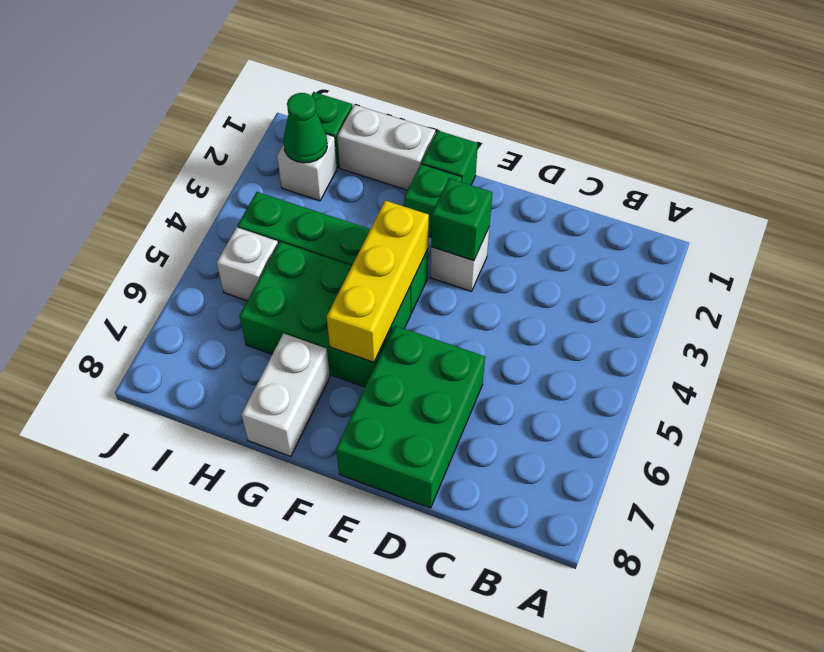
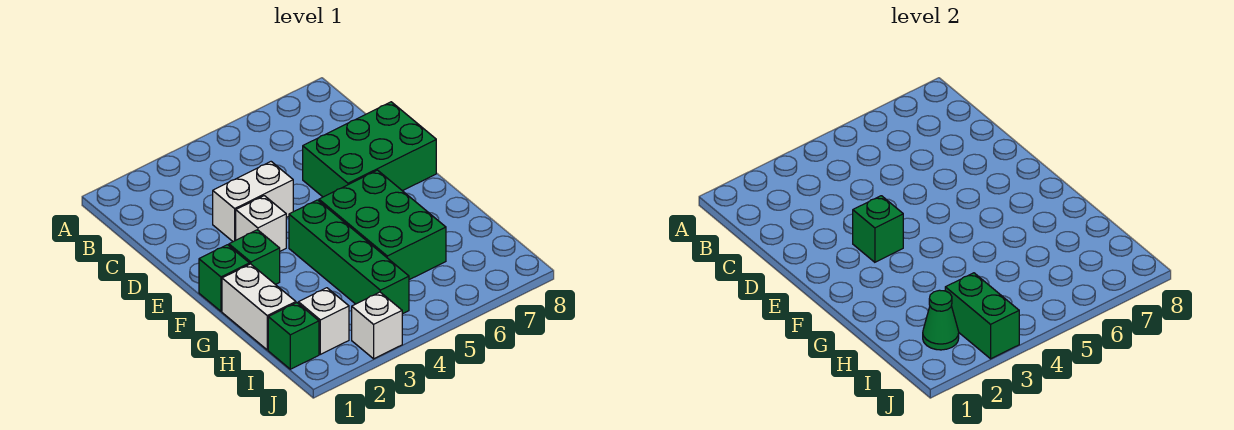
yellow brick F4:F6 level 2 -> none
white brick G7:G8 level 1 -> white brick D3:D4 level 1
none -> green brick I3:J3 level 2
white brick I5 level 1 -> white brick J3 level 1

